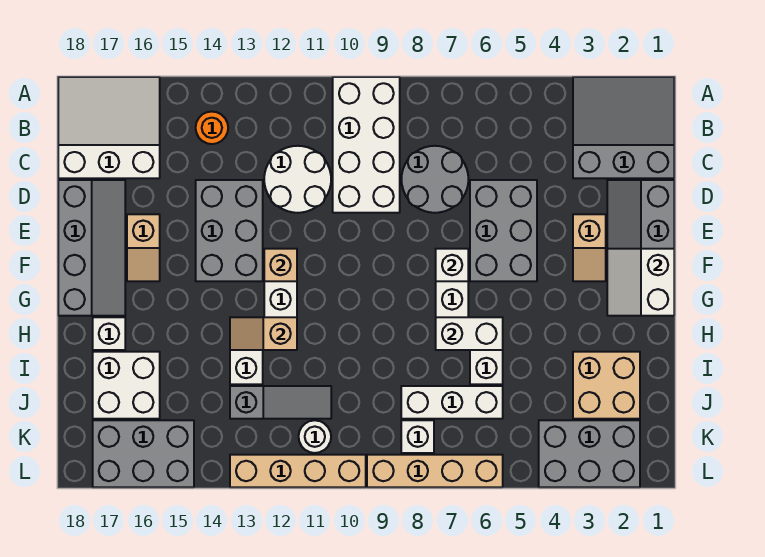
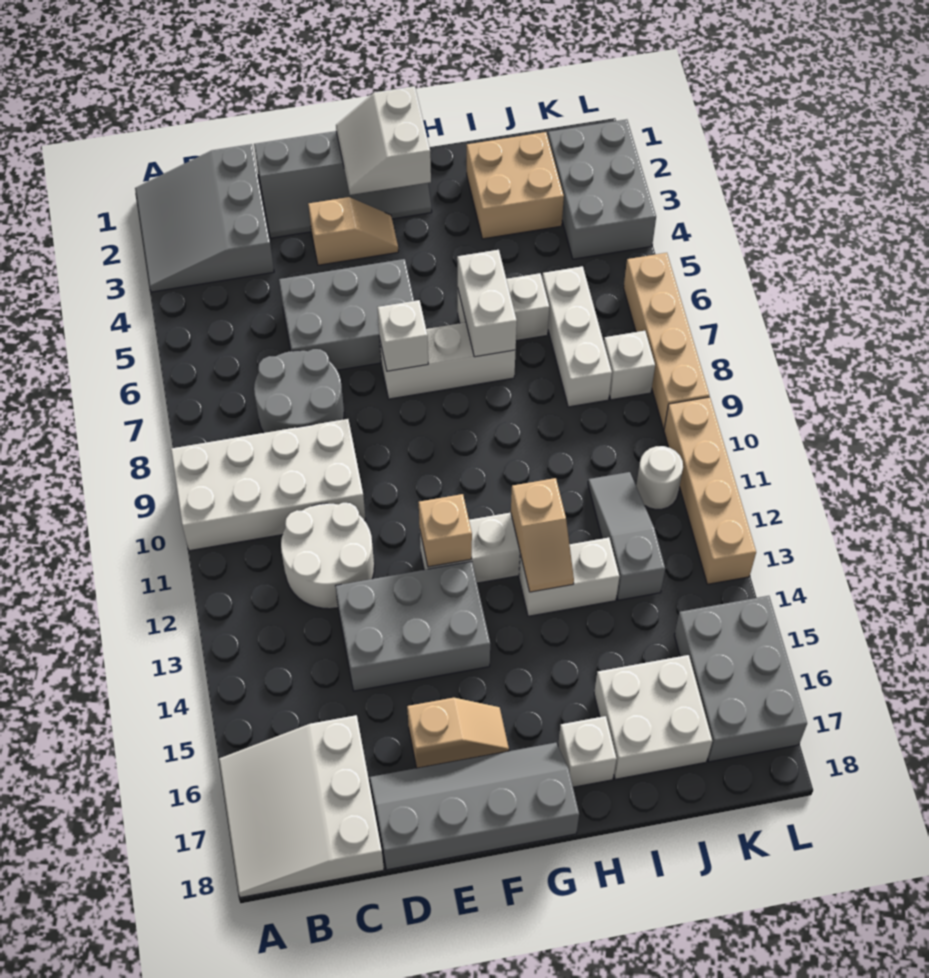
orange round brick B14 level 1 -> none
white slope F1:G2 level 2 top 1 -> white slope F1:G2 level 2 top G

